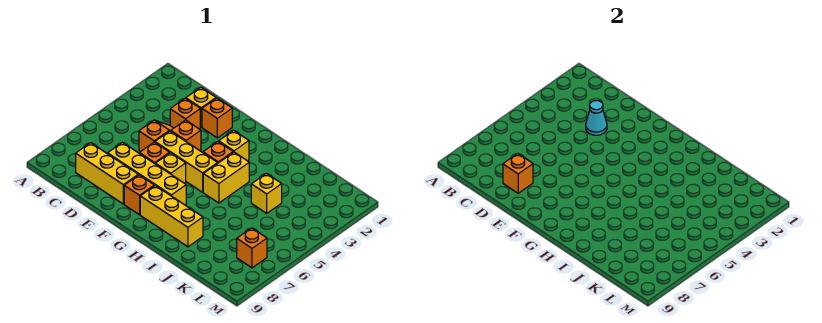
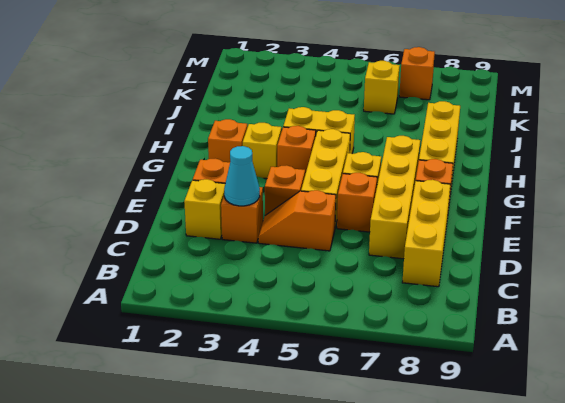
orange brick D8 level 2 -> orange brick G2 level 1
yellow brick J4 level 1 -> yellow brick K6 level 1

